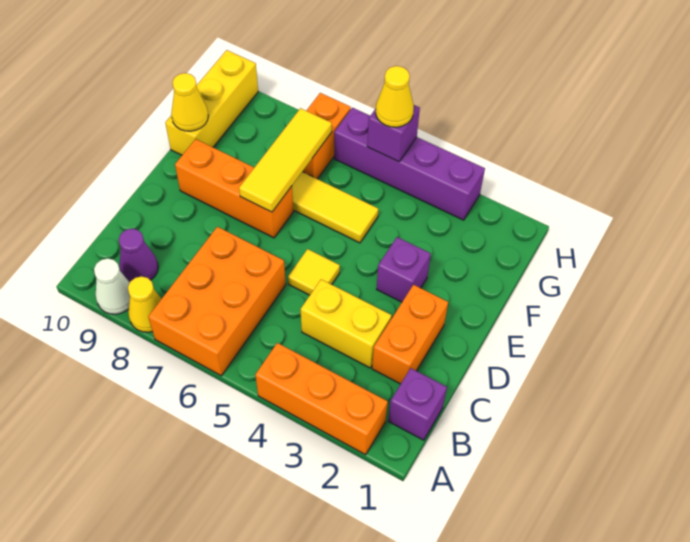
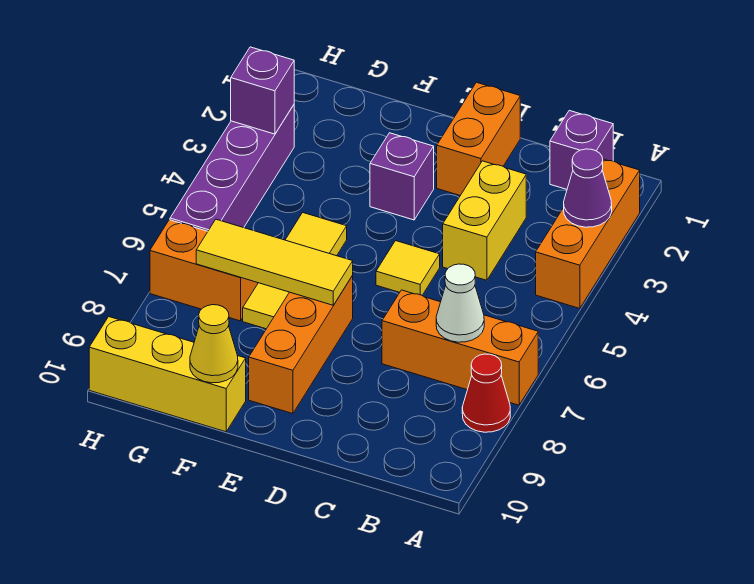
orange brick A6:C7 level 1 -> orange brick A7:C7 level 1
yellow cone A8 level 1 -> red cone A8 level 1
white cone A9 level 1 -> white cone B7 level 2
purple cone B9 level 1 -> purple cone A3 level 2
orange brick C2:D2 level 1 -> orange brick D1:D2 level 1
purple brick H5 level 2 -> purple brick H3 level 2
yellow cone H5 level 3 -> none

